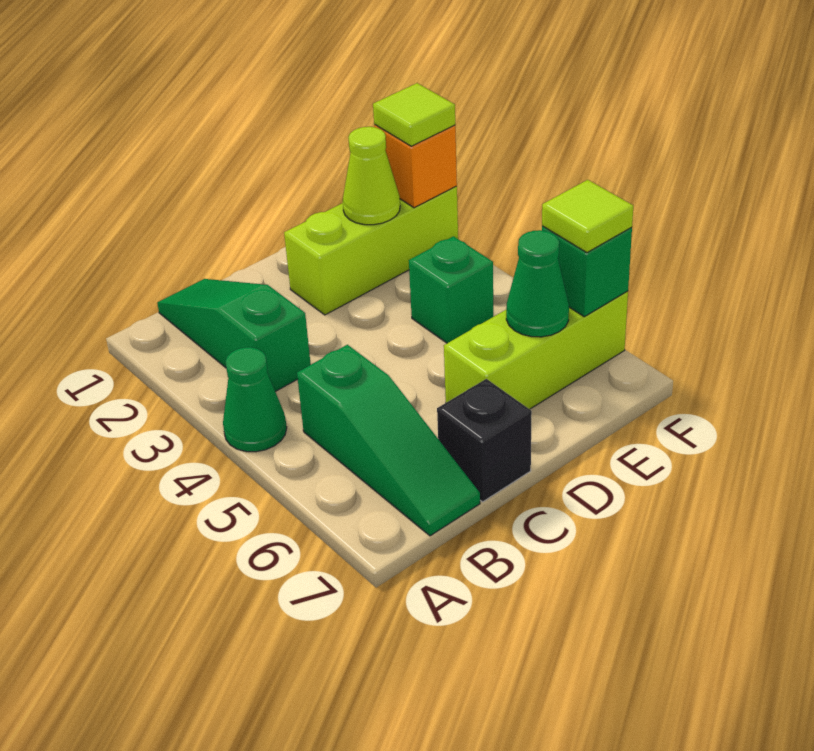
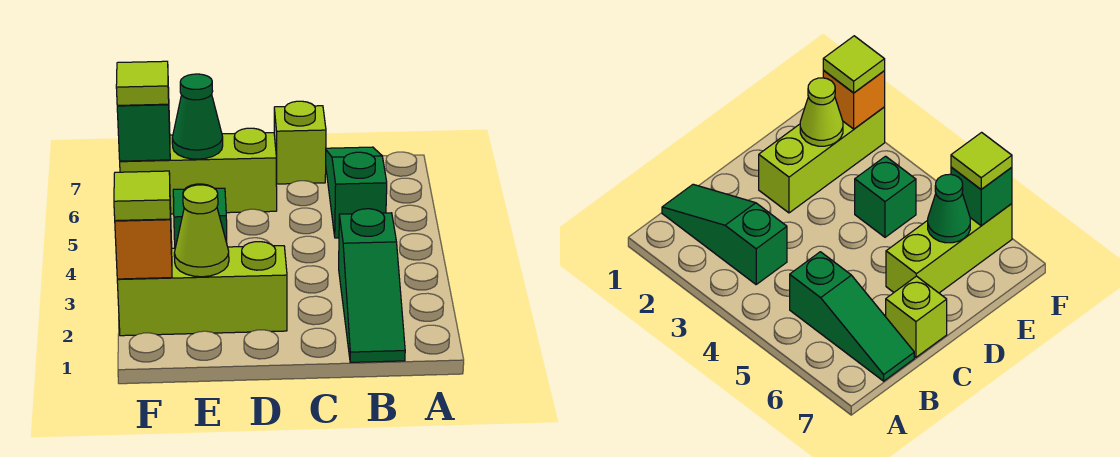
green cone A4 level 1 -> none
black brick C7 level 1 -> lime brick C7 level 1

